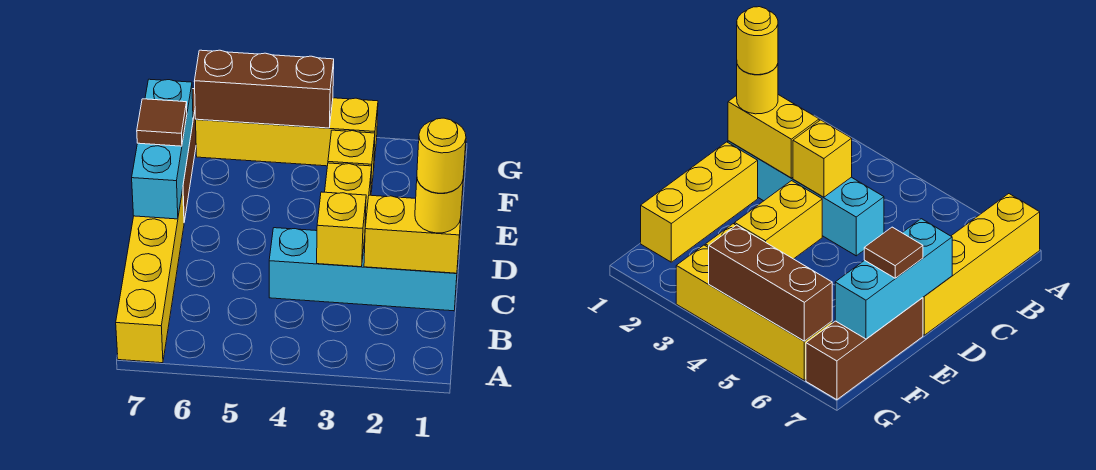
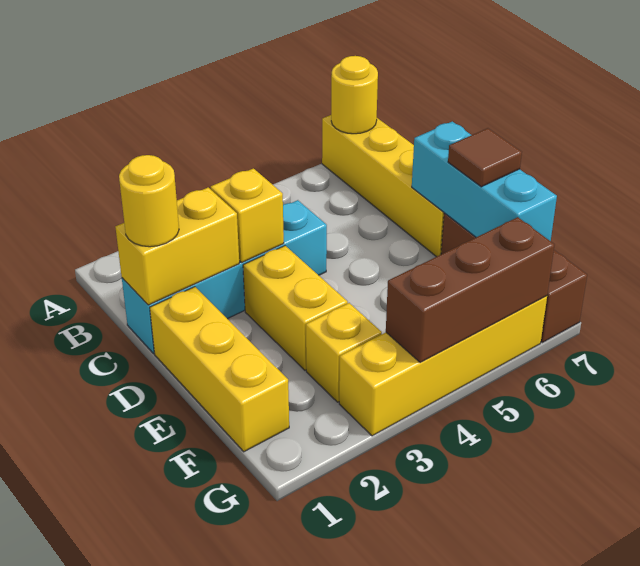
yellow round brick C1 level 4 -> yellow round brick A7 level 2

